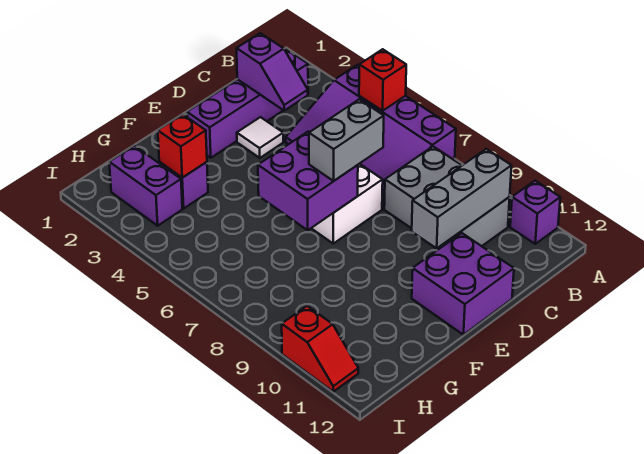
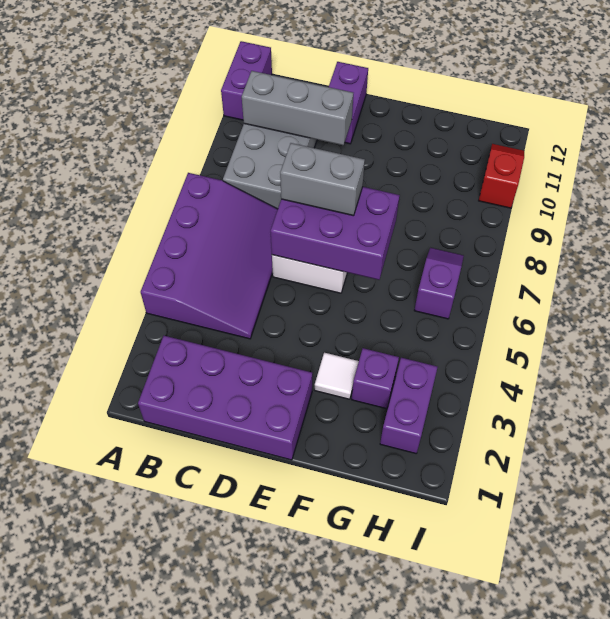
red brick A5 level 2 -> none
purple brick A11 level 1 -> purple brick A11:A12 level 1
purple brick B2:E2 level 1 -> purple brick B1:E2 level 1
purple slope C2:C3 level 2 top 2 -> purple slope H6:H7 level 1 top 6
white tile D3 level 1 -> white tile F3 level 1
purple brick D11:E12 level 1 -> purple brick D11:D12 level 1
purple brick E6:F7 level 2 -> purple brick D6:F7 level 2
red brick G3 level 2 -> none

